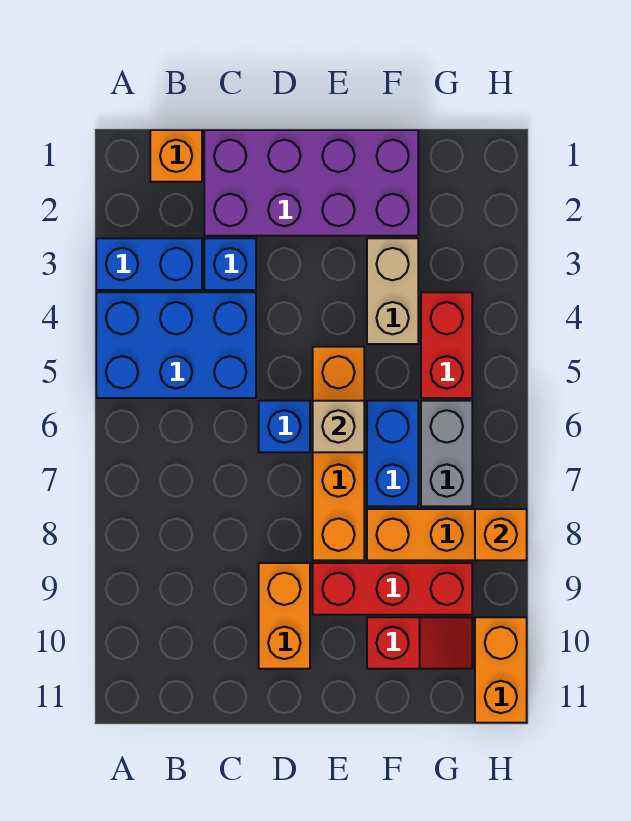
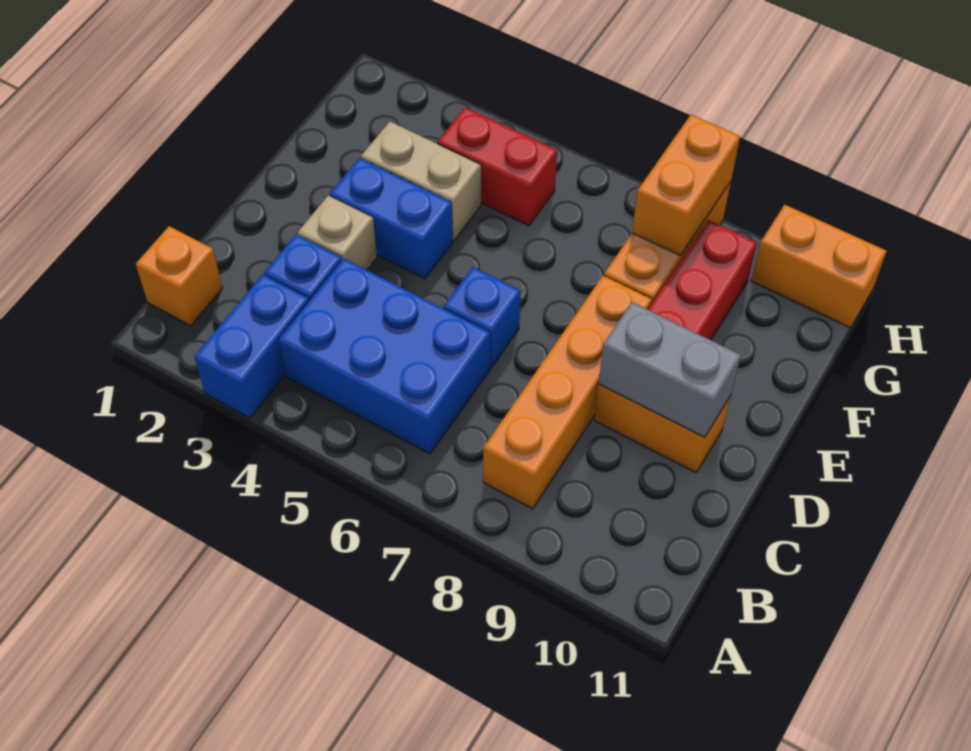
blue brick A4:C5 level 1 -> blue brick B4:C6 level 1
purple brick C1:F2 level 1 -> none
orange brick E5:E8 level 1 -> orange brick B8:E8 level 1
tan brick E6 level 2 -> tan brick D3 level 1
blue brick F6:F7 level 1 -> blue brick E3:E4 level 1
red slope F10:G10 level 1 top F -> none
grey brick G6:G7 level 1 -> grey brick D9:D10 level 2
orange brick H8 level 2 -> orange brick G8:H8 level 2

